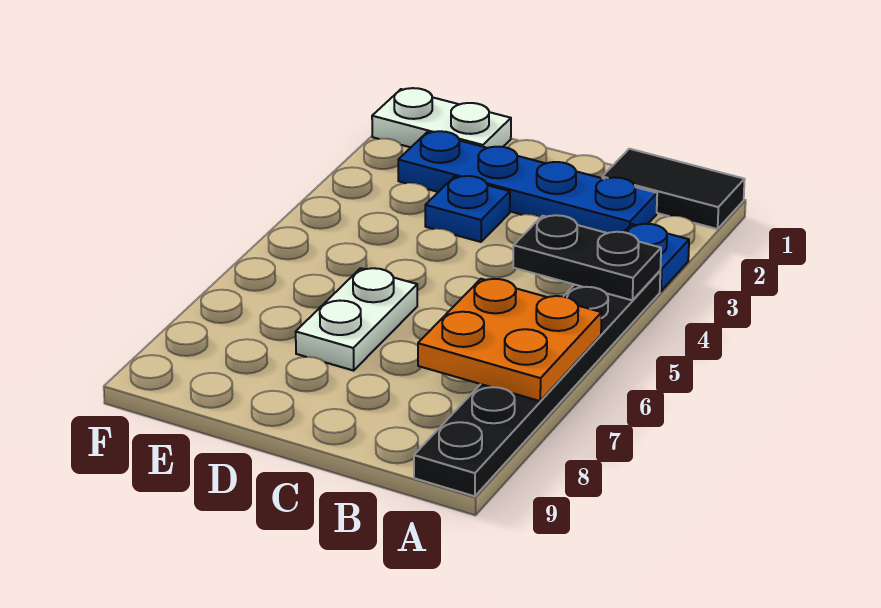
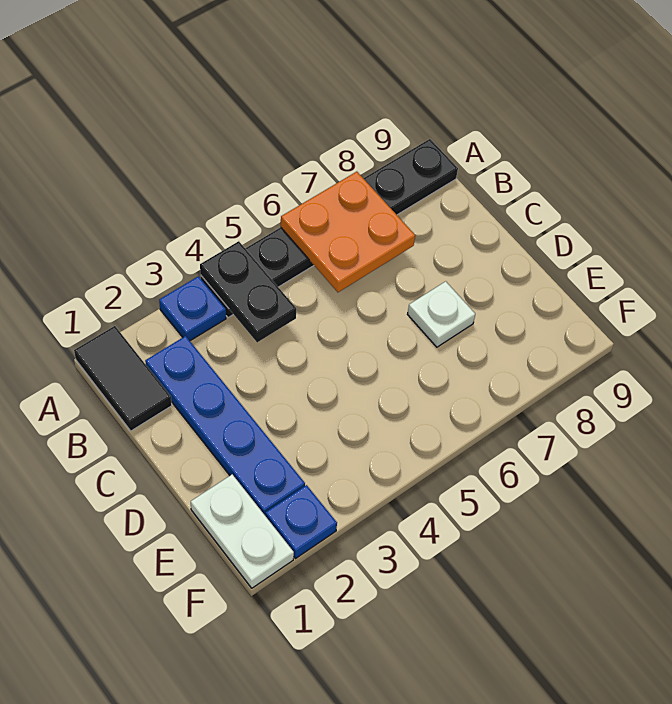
blue plate D3 level 1 -> blue plate F2 level 1
white plate D6:D7 level 1 -> white plate D7 level 1

